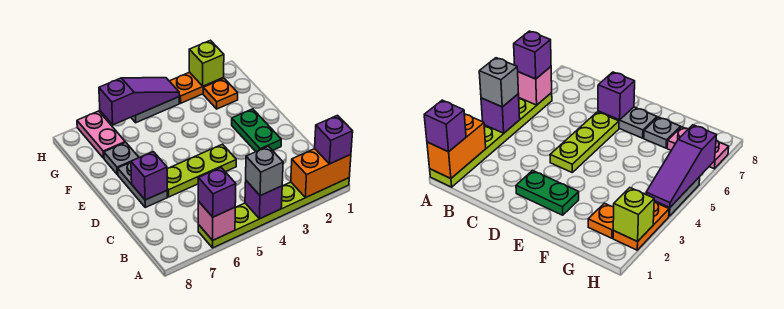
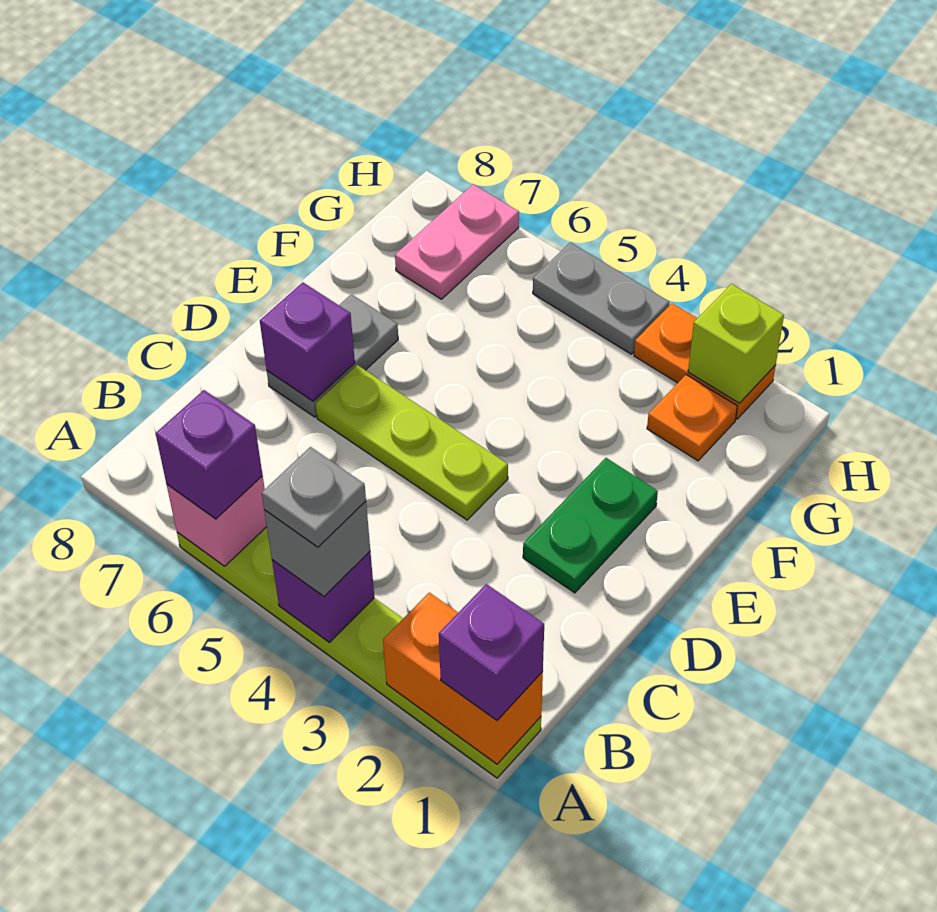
grey plate F7 level 1 -> grey plate A4 level 4
purple slope H4:H6 level 2 top 6 -> none

